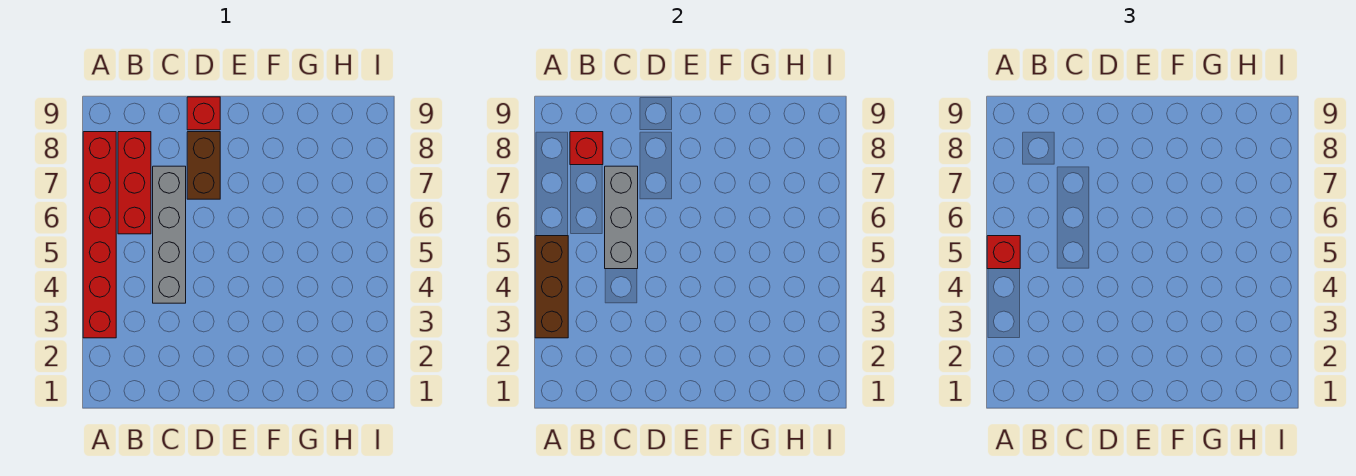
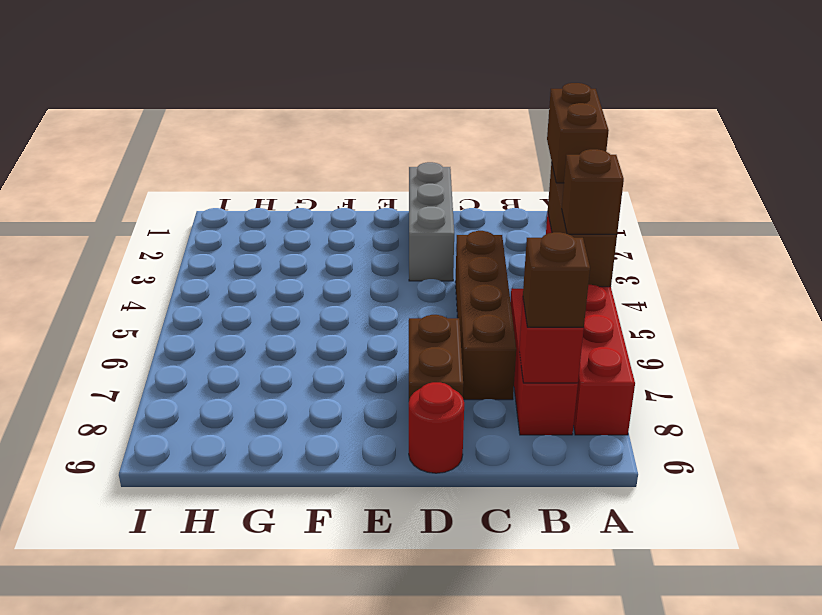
none -> brown brick A2:A3 level 3
red brick A5 level 3 -> brown brick A5 level 3
none -> brown brick B8 level 3
grey brick C4:C7 level 1 -> brown brick C4:C7 level 1
grey brick C5:C7 level 2 -> grey brick D1:D3 level 1
red brick D9 level 1 -> red round brick D9 level 1

